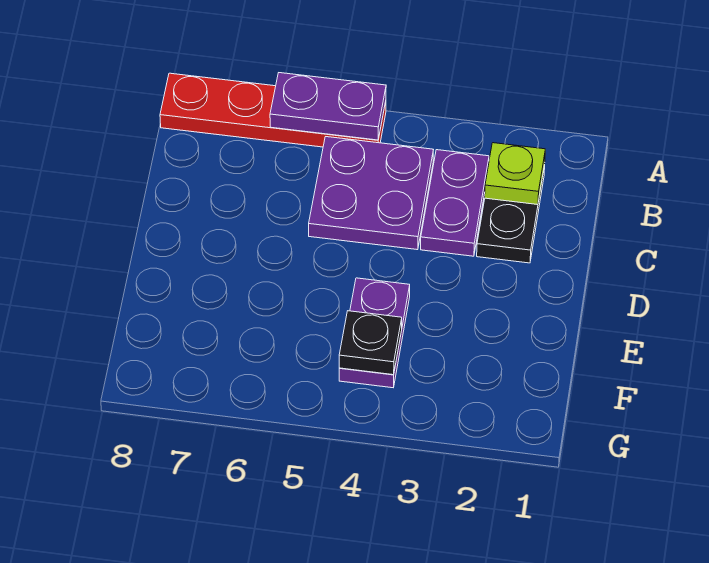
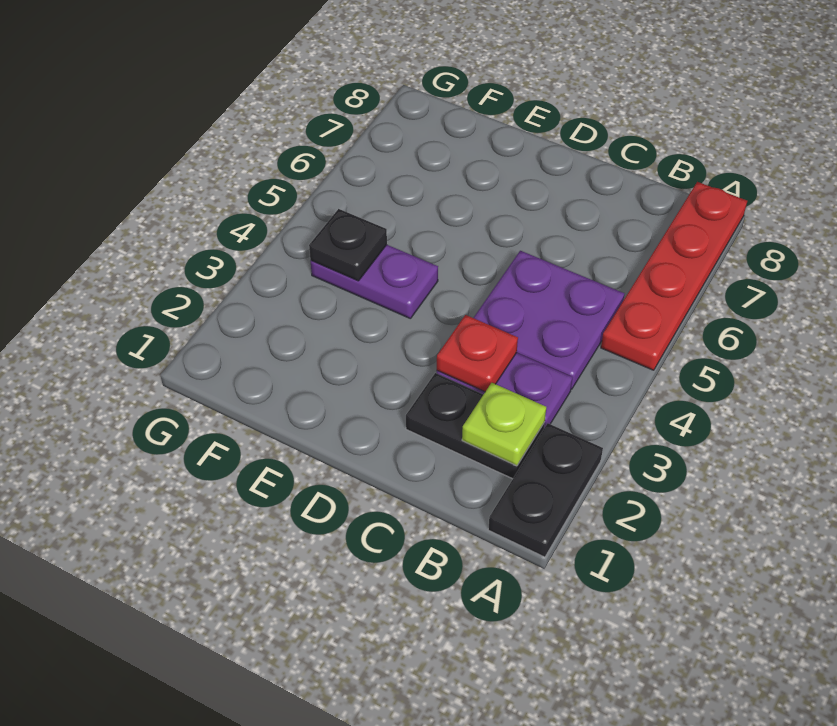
none -> black plate A1:A2 level 1
purple plate A5:A6 level 2 -> none
none -> red plate C3 level 2

